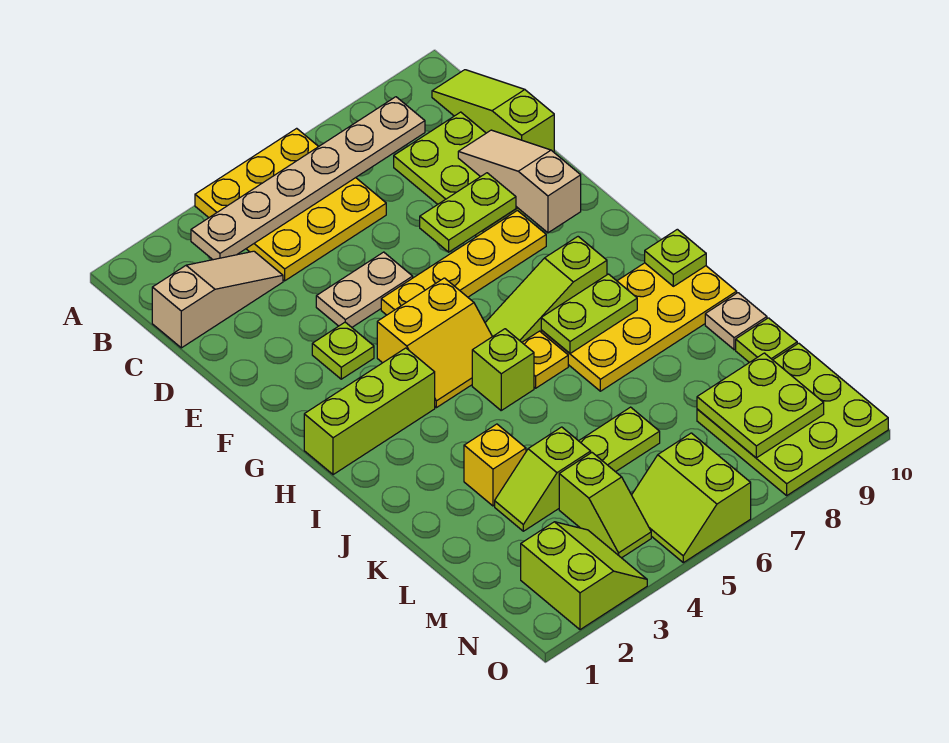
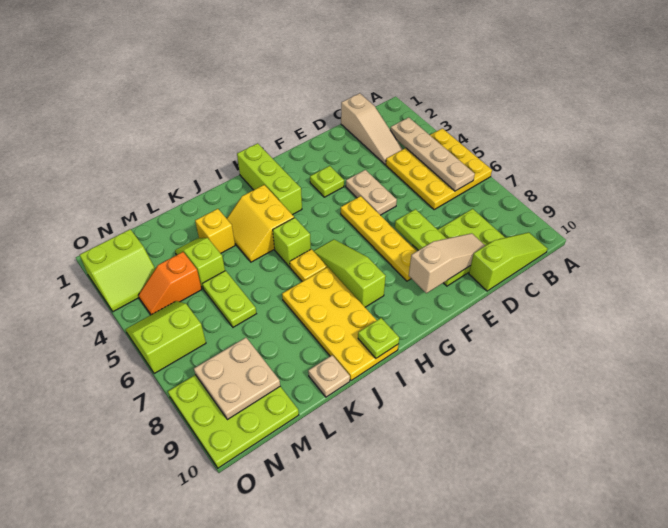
tan plate B3:B8 level 2 -> tan plate B3:B6 level 2
yellow slope G4:H5 level 1 top G -> yellow slope I3:J4 level 1 top I
lime plate I7:I8 level 2 -> none
lime plate L10 level 1 -> none
lime slope M4:N4 level 1 top M -> orange slope M4:N4 level 1 top M
lime plate M8:N9 level 2 -> tan plate M8:N9 level 2

